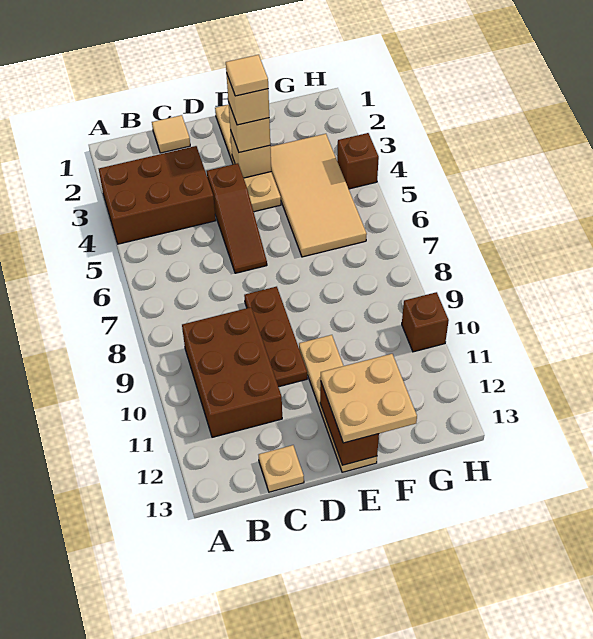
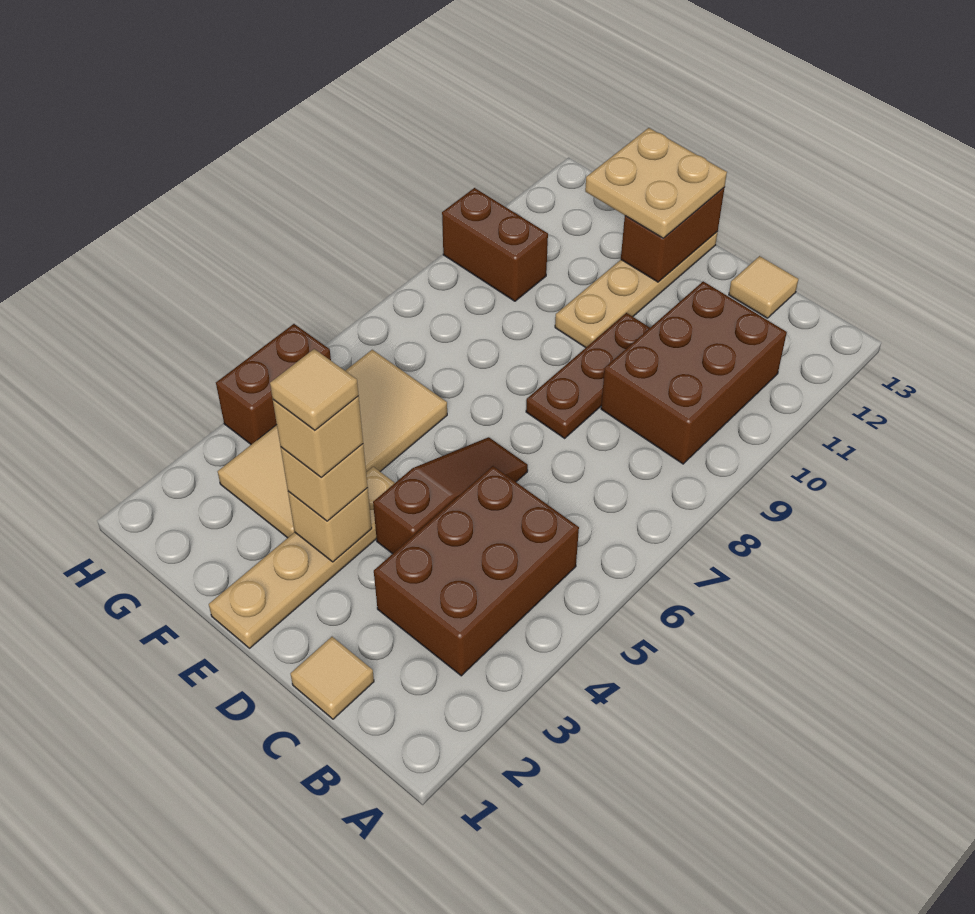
brown brick A3:C4 level 1 -> brown brick B3:C5 level 1
tan plate C13 level 1 -> tan tile C13 level 1
brown brick H4 level 1 -> brown brick H4:H5 level 1
brown brick H10 level 1 -> brown brick G10:H10 level 1

